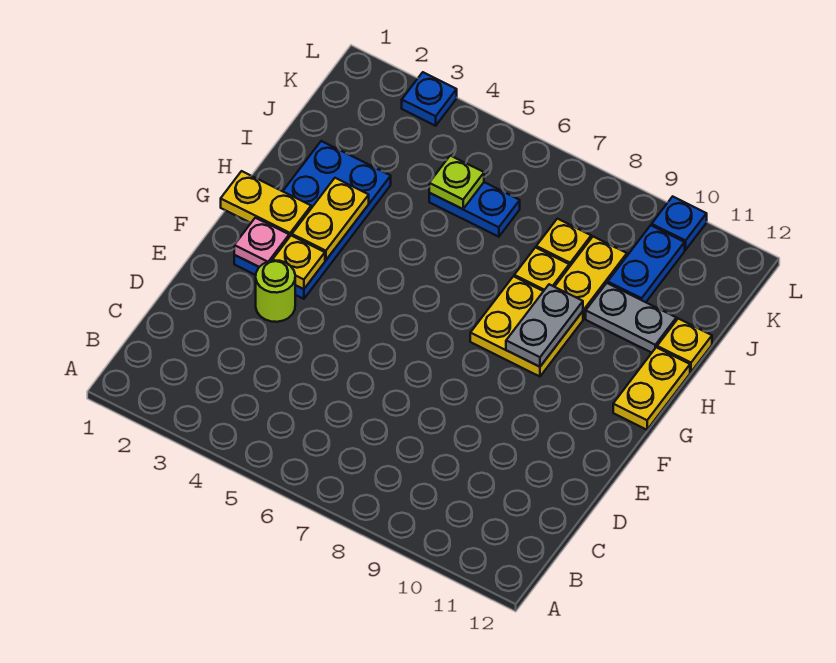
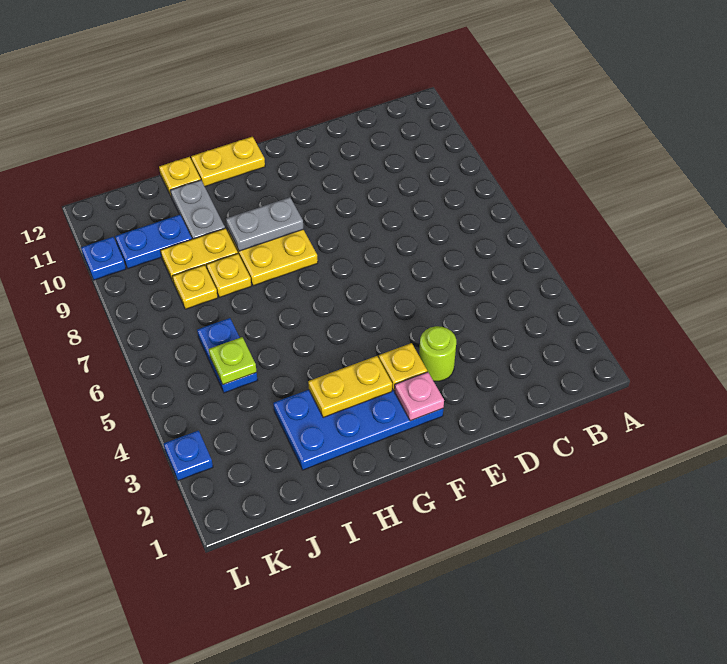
yellow plate G1:G2 level 2 -> none

